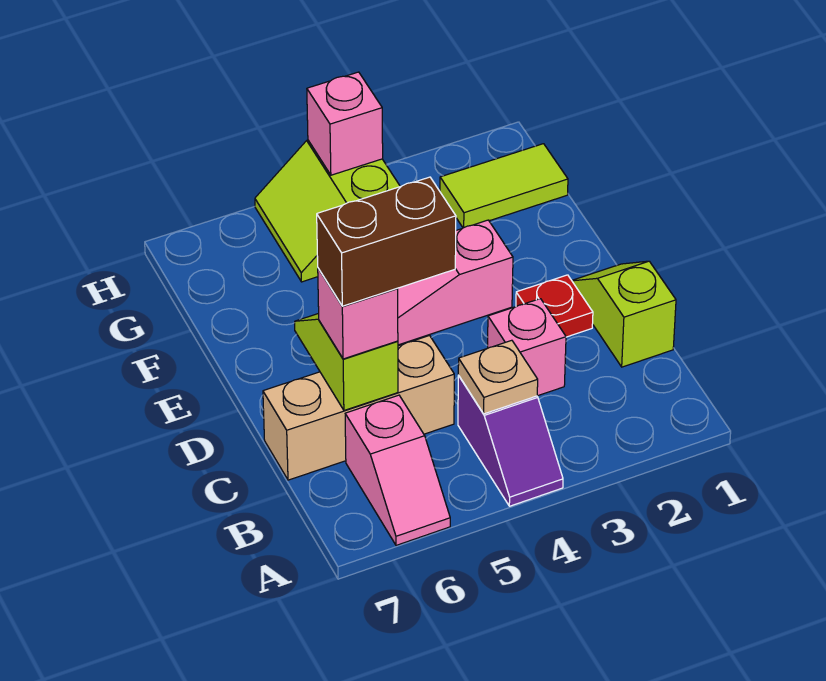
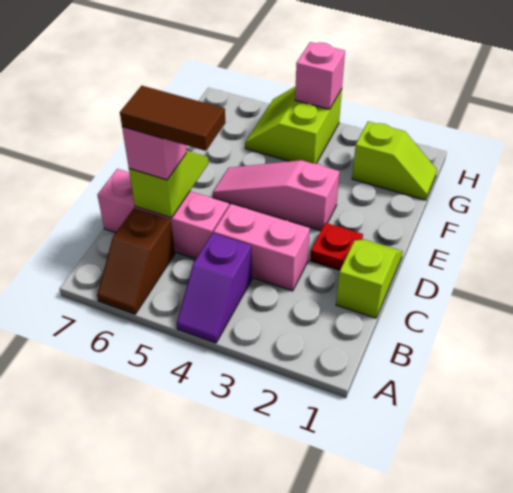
pink slope A6:B6 level 1 top B -> brown slope A6:B6 level 1 top B
tan plate B4 level 2 -> none
pink brick C3 level 1 -> pink brick C3:C4 level 1
tan brick C5:C7 level 1 -> pink brick C5:C7 level 1
brown brick C5:C6 level 4 -> brown tile C5:C6 level 4
lime tile G1:G2 level 1 -> lime slope G1:G2 level 1 top 2

